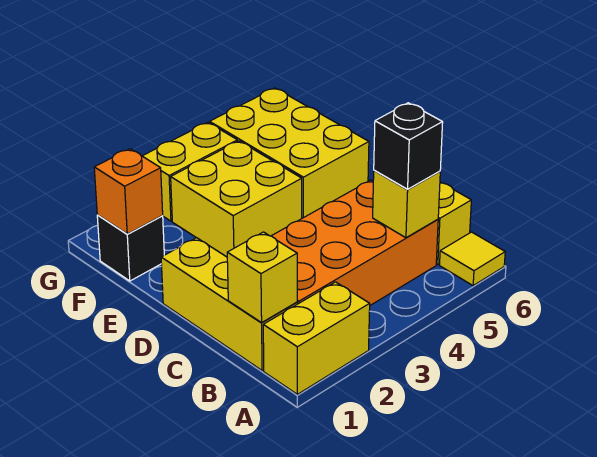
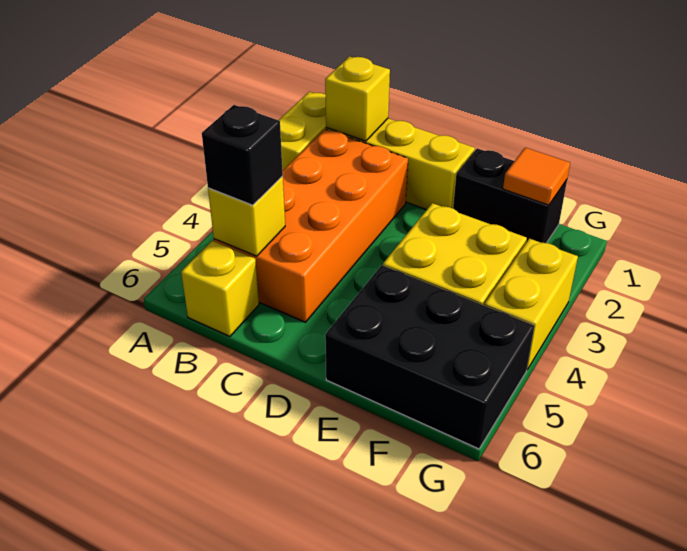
yellow tile A6 level 1 -> none
yellow brick E5:G6 level 1 -> black brick E5:G6 level 1
black brick F1 level 1 -> black brick E1:F1 level 1
orange brick F1 level 2 -> orange tile F1 level 2

